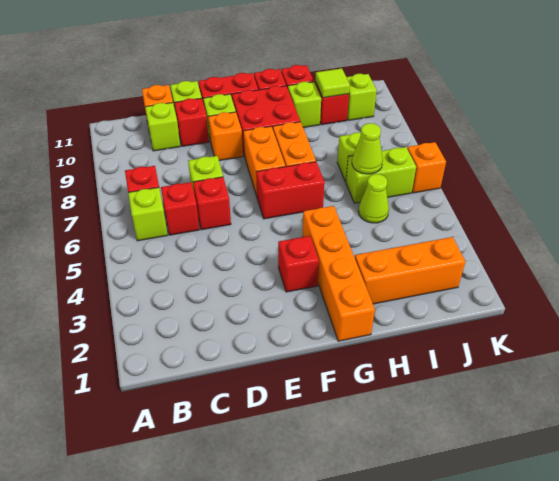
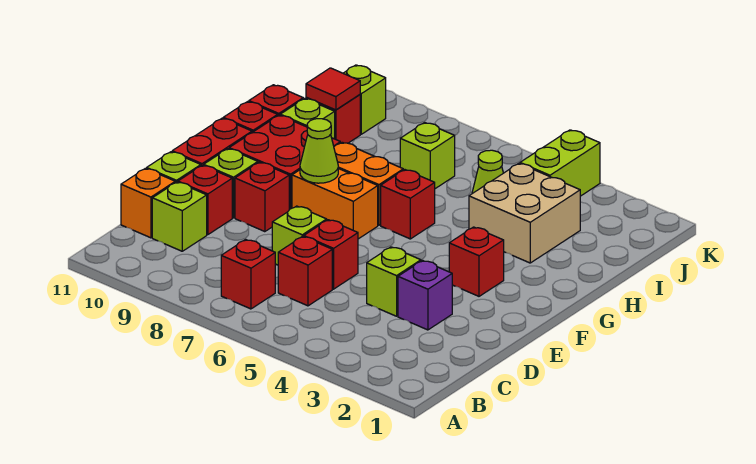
lime brick B6 level 1 -> lime brick D4 level 1
none -> purple brick D3 level 1
orange brick E9 level 1 -> red brick E9 level 1
red brick F6:G6 level 1 -> red brick G6 level 1
orange brick G1:G4 level 1 -> none
orange brick H2:J2 level 1 -> none
none -> tan brick H3:I4 level 1
lime brick I6:J6 level 1 -> lime brick J4:K4 level 1
lime cone I6 level 2 -> lime cone F8 level 2
lime tile I10 level 2 -> red tile I10 level 2
orange brick K6 level 1 -> none

